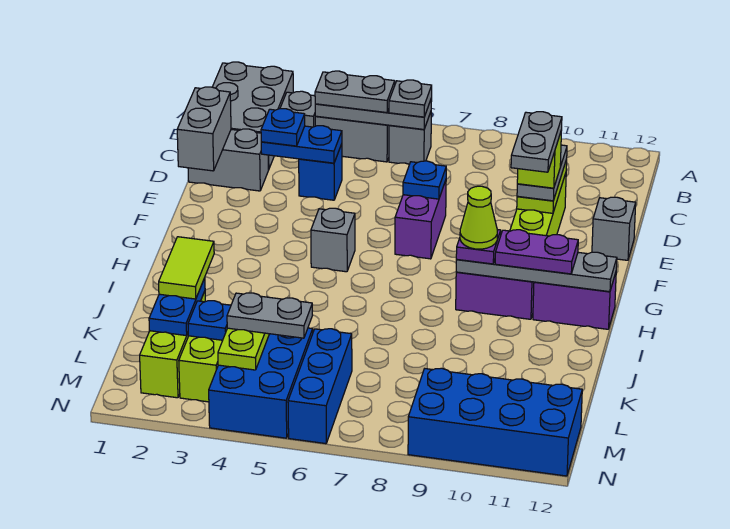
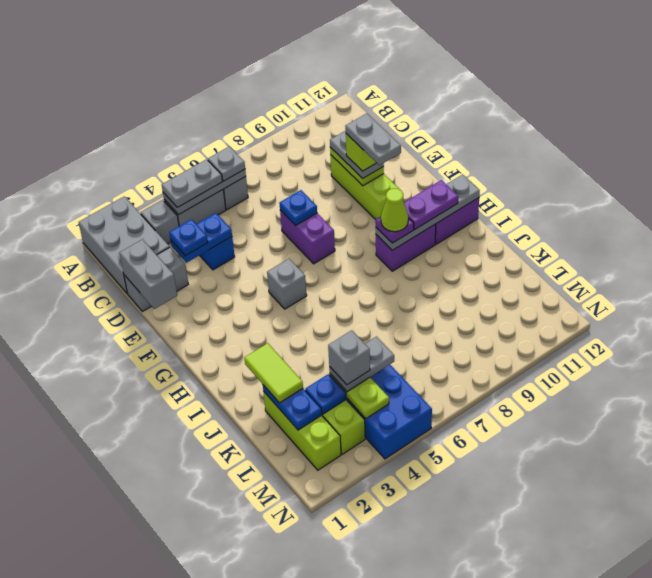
grey brick E12 level 1 -> grey brick L4 level 4
blue brick L6:N6 level 1 -> none
blue brick M9:N12 level 1 -> none

